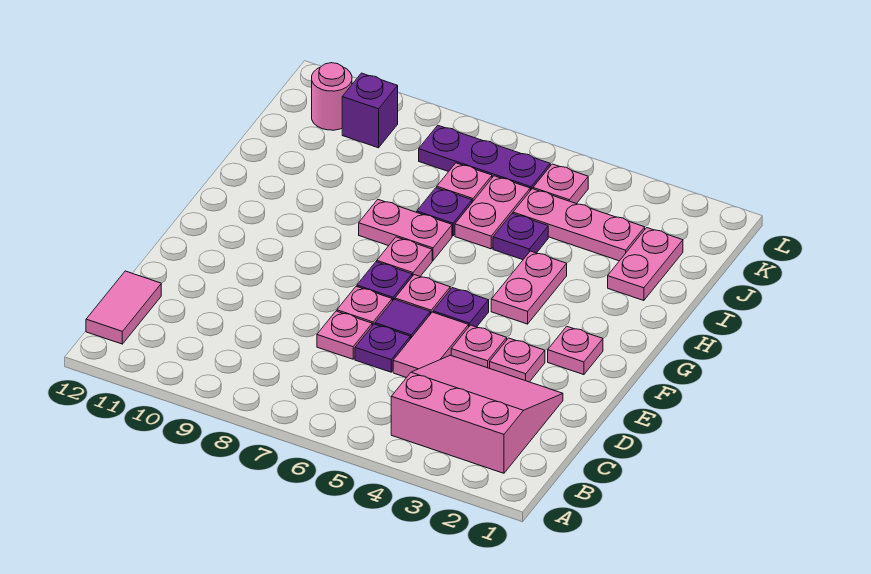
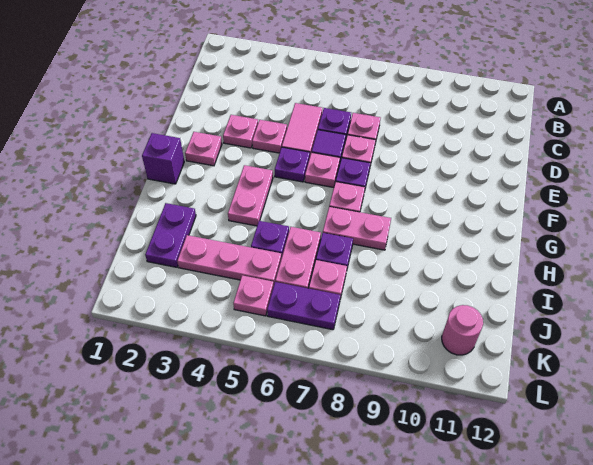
pink slope B2:D4 level 1 top B -> none
pink tile B12:C12 level 1 -> none
pink plate I2:J2 level 1 -> purple plate I2:J2 level 1
purple plate K6:K8 level 1 -> purple plate K6:K7 level 1
purple brick K10 level 1 -> purple brick G1 level 1

